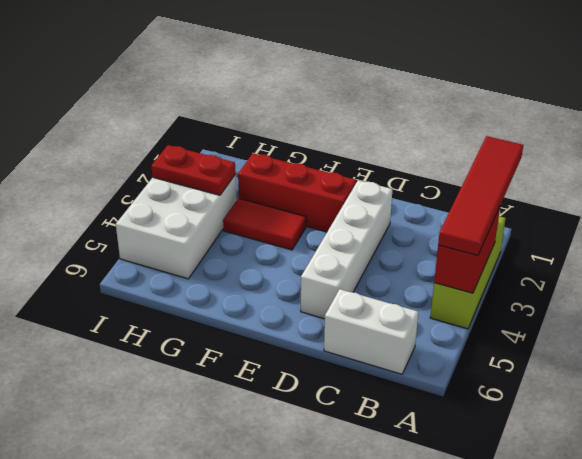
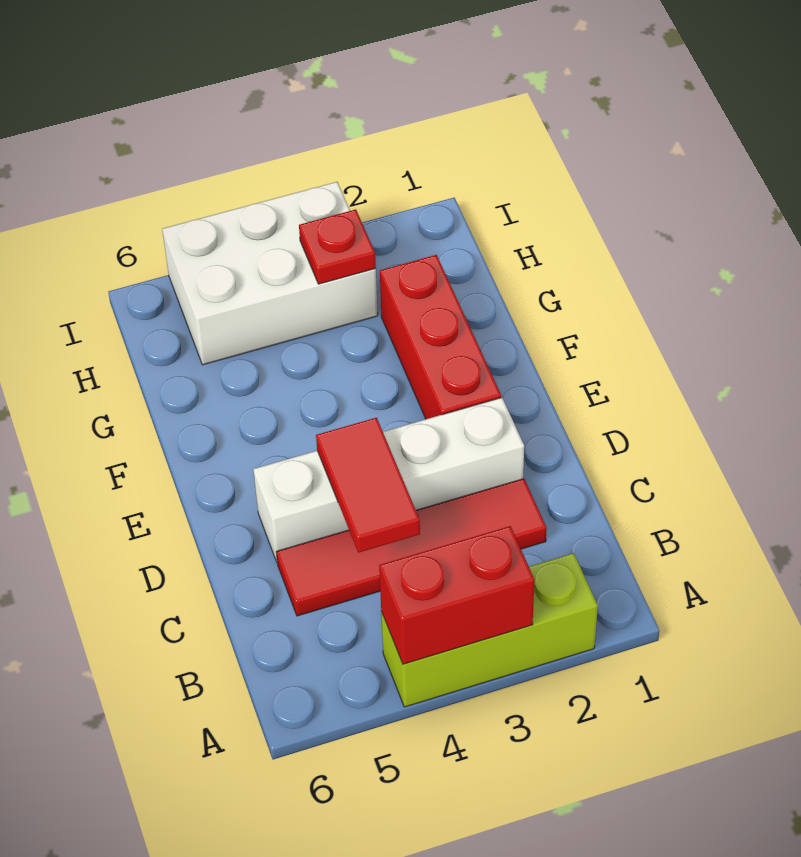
red tile A1:A4 level 3 -> red tile C2:C5 level 1
white brick B6:C6 level 1 -> none
red tile F3:G3 level 1 -> red tile C4:D4 level 2
red plate H3:I3 level 2 -> red plate H3 level 2

